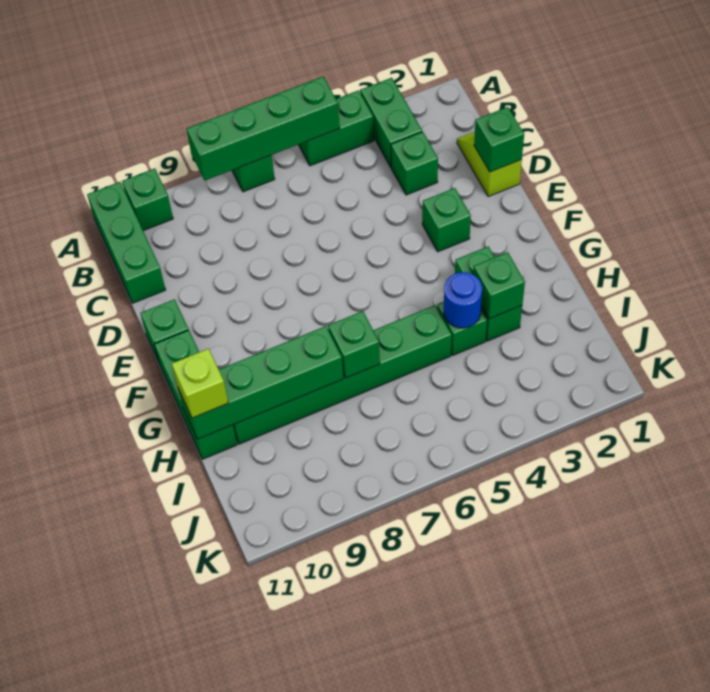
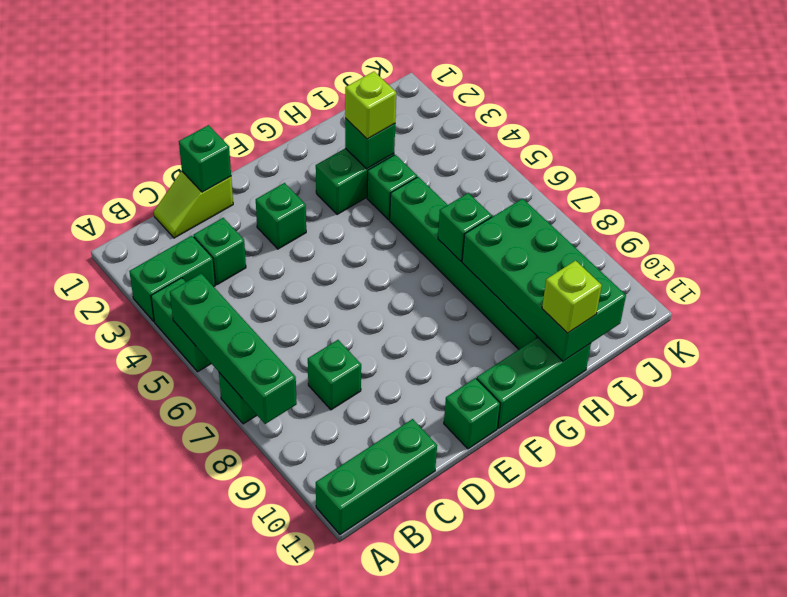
green brick A10 level 1 -> green brick C8 level 1
none -> lime brick H3 level 3
blue round brick H4 level 2 -> none
green brick H8:H11 level 2 -> green brick H8:I11 level 2

